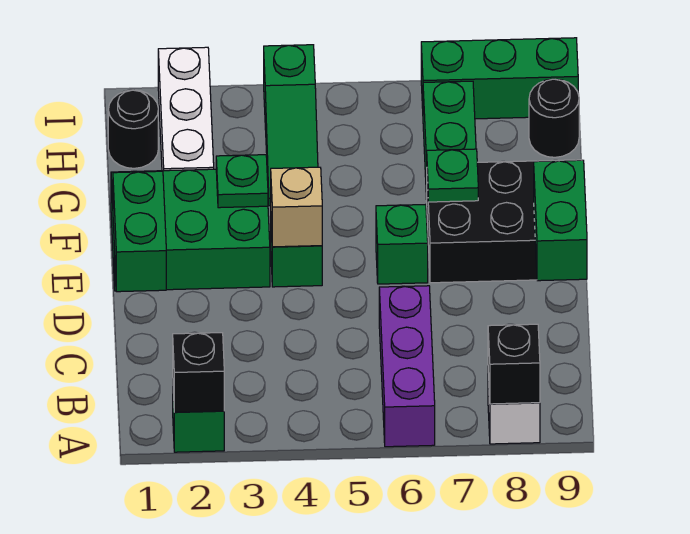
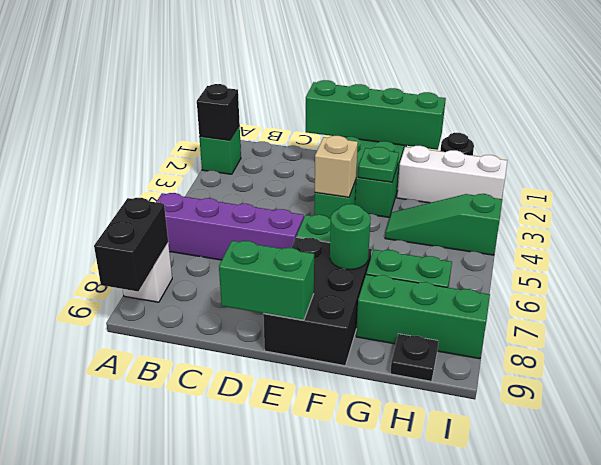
purple brick A6:C6 level 1 -> purple brick A6:D6 level 1
black brick A8 level 2 -> black brick A8:A9 level 2
green brick D1:E1 level 2 -> green brick D1:G1 level 2
green plate F7 level 2 -> green round brick F7 level 2
black round brick H9 level 1 -> black plate H9 level 1
green brick I7:I9 level 1 -> green brick G8:I8 level 1

